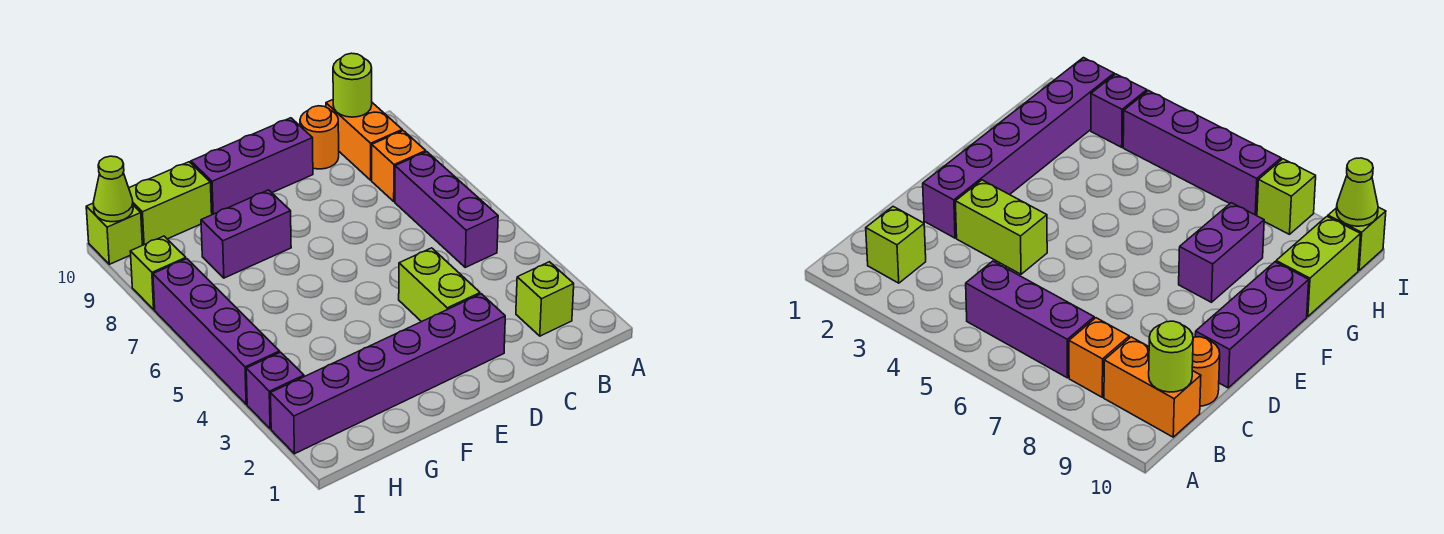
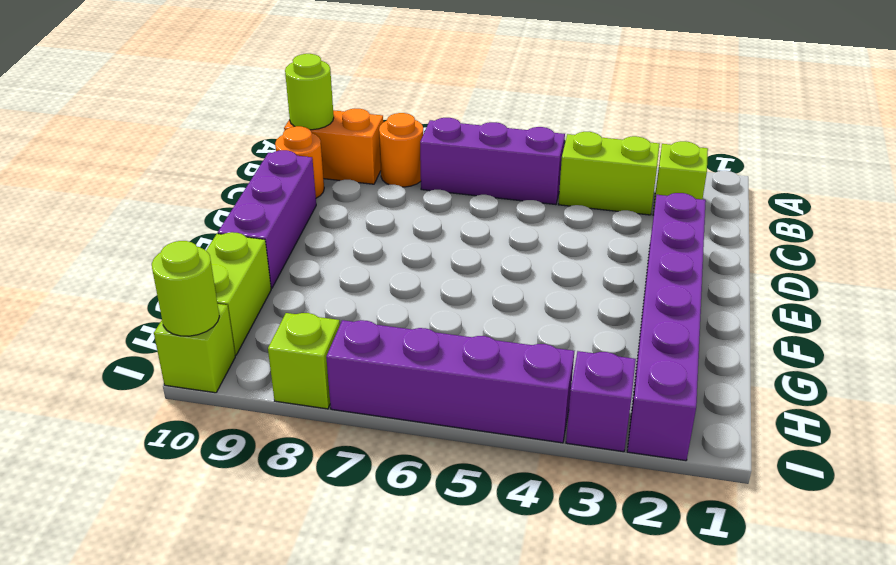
orange brick B8 level 1 -> orange round brick B8 level 1
lime brick D3:D4 level 1 -> lime brick B3:B4 level 1
purple brick F8:G8 level 1 -> none
lime cone I10 level 2 -> lime round brick I10 level 2

